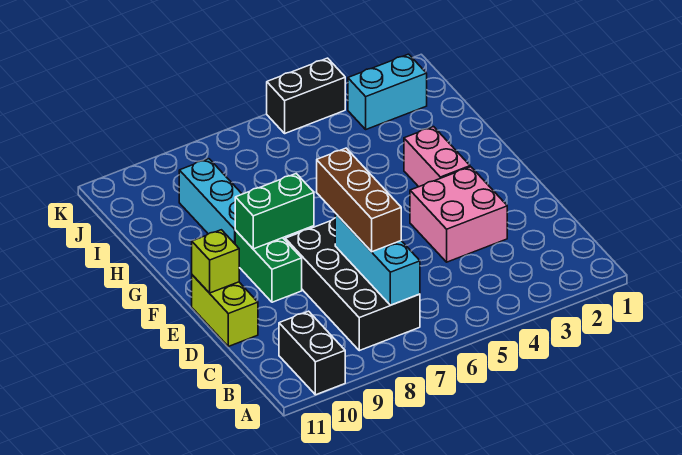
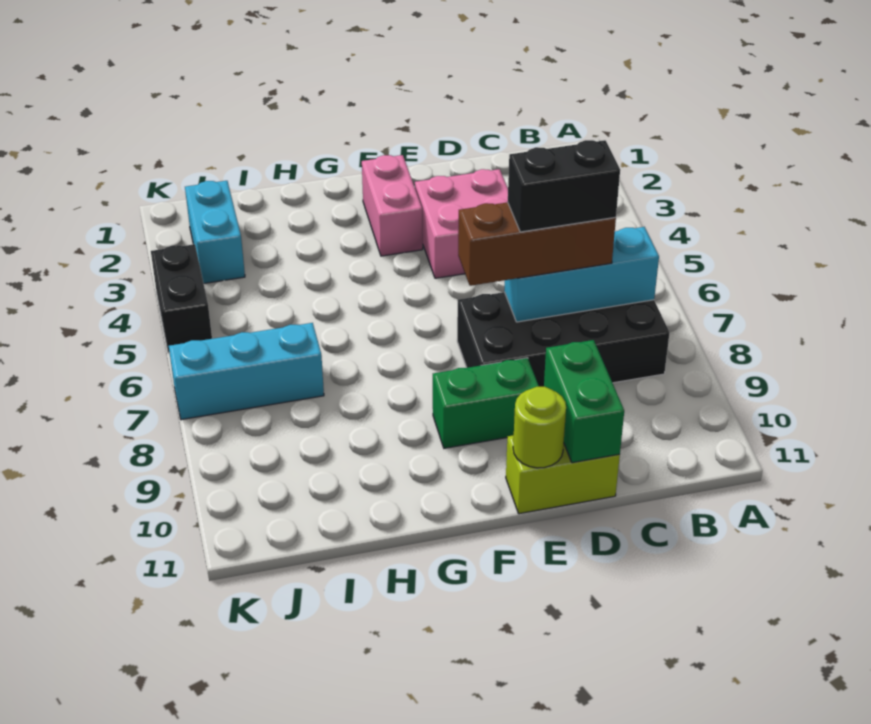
black brick A10:B10 level 1 -> black brick C7:D7 level 4
lime brick E11 level 2 -> lime round brick E11 level 2
pink brick F3:G3 level 1 -> pink brick F2:F3 level 1
green brick F8:F9 level 2 -> green brick D10:D11 level 2
cyan brick G9:I9 level 1 -> cyan brick I7:K7 level 1

